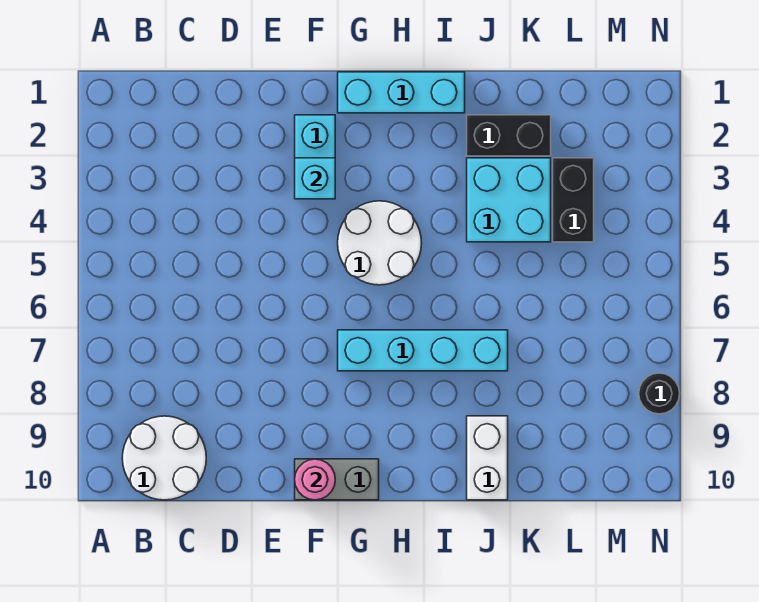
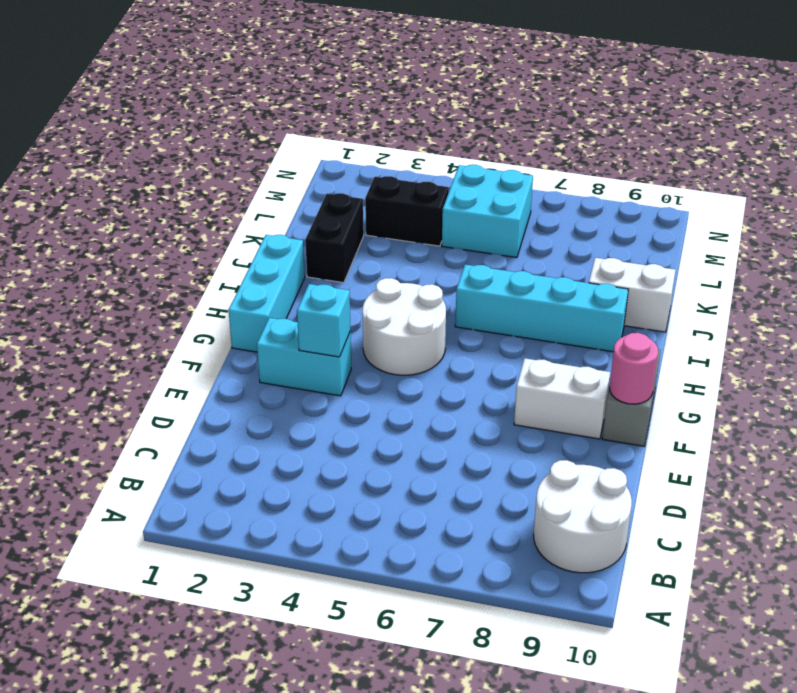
none -> white brick F8:F9 level 1
cyan brick G7:J7 level 1 -> cyan brick I6:I9 level 1
cyan brick J3:K4 level 1 -> cyan brick L5:M6 level 1
black round brick N8 level 1 -> none

